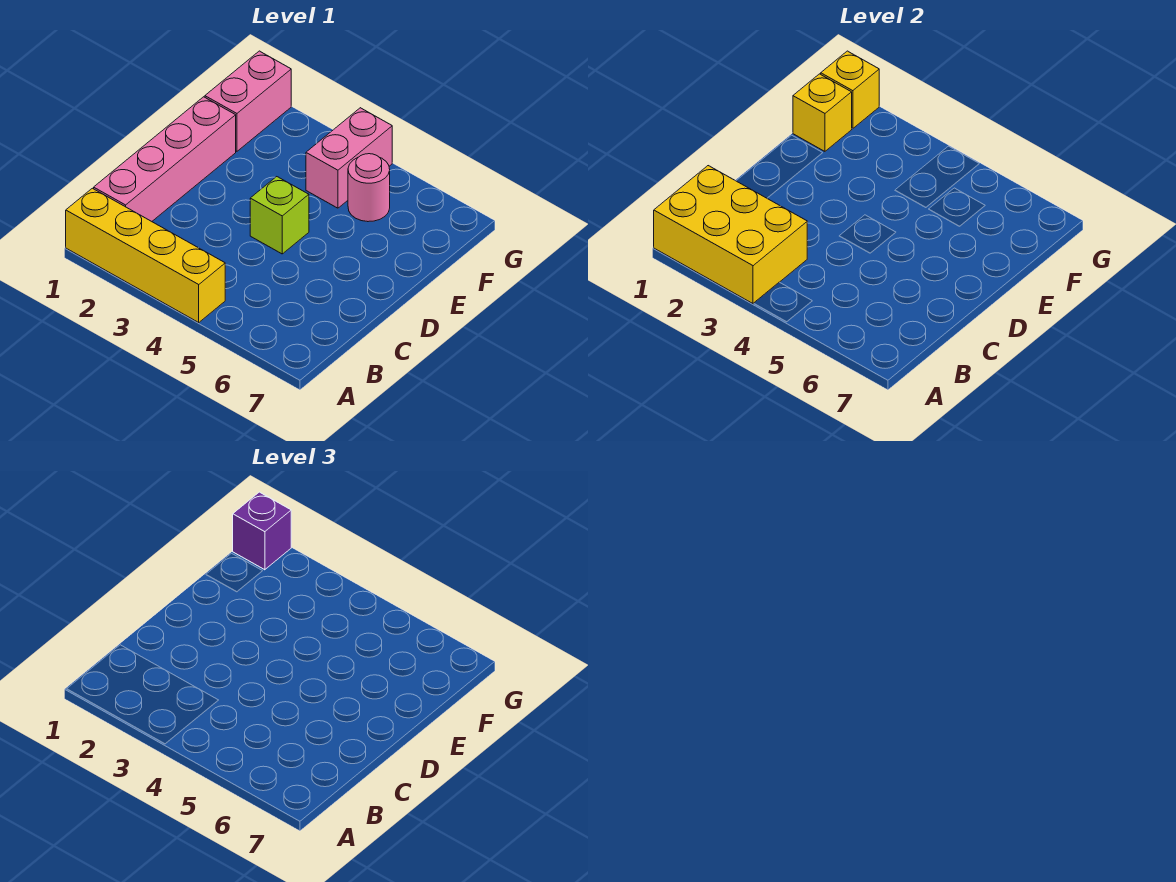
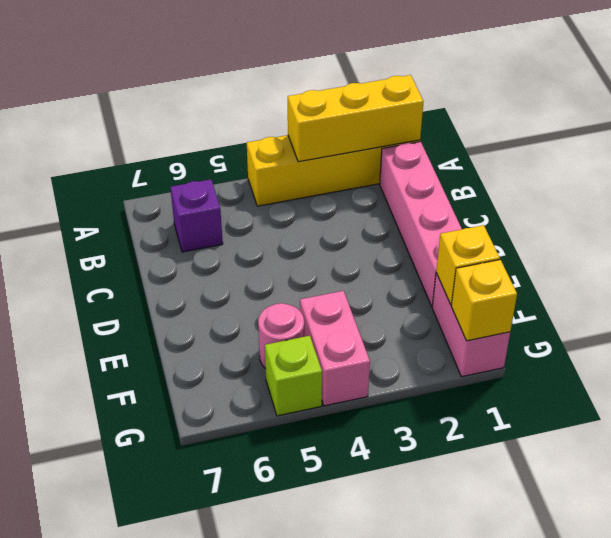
yellow brick A1:B3 level 2 -> yellow brick A1:A3 level 2
lime brick D4 level 1 -> lime brick G5 level 1
purple brick G1 level 3 -> purple brick B6 level 1

